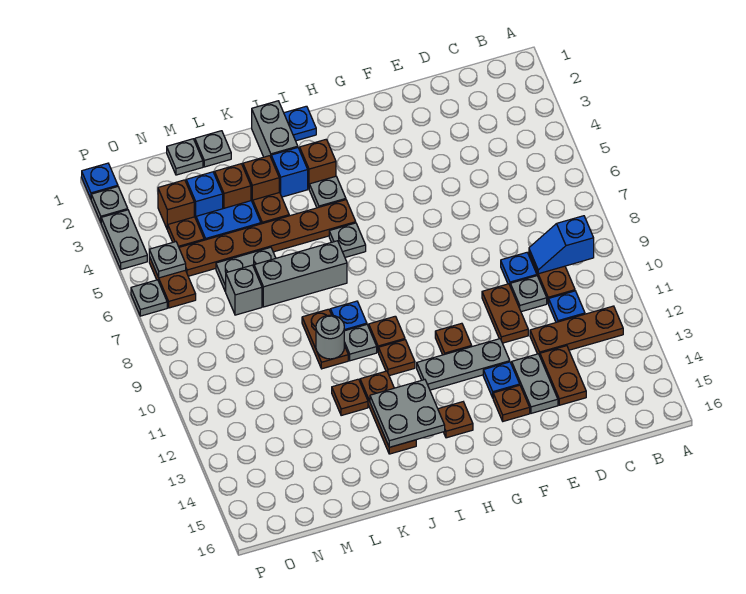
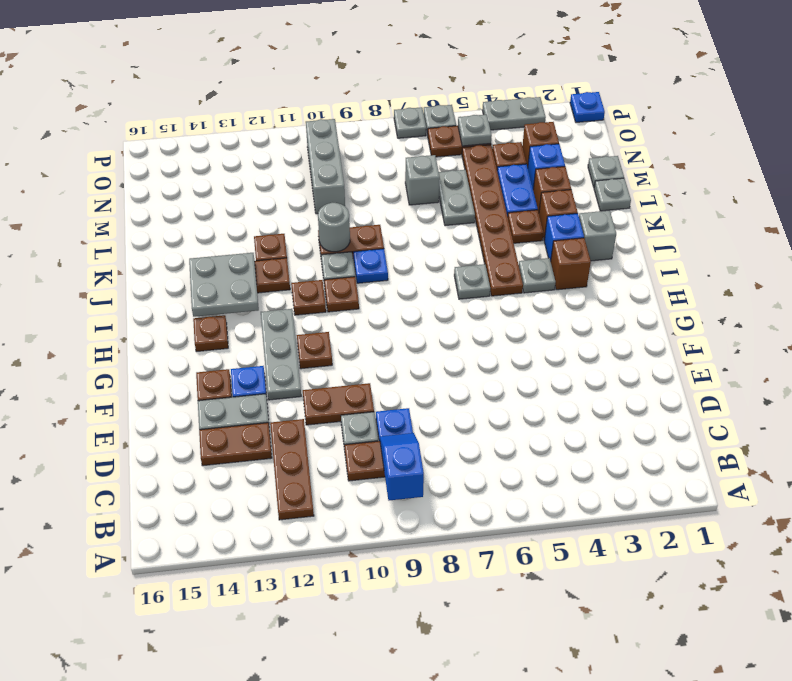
blue plate C11 level 1 -> none
blue plate I1 level 1 -> none
grey brick J1:J2 level 1 -> grey brick J2 level 1
grey brick J7:L7 level 1 -> grey brick M10:O10 level 1
grey plate P2 level 1 -> grey plate P7 level 1

